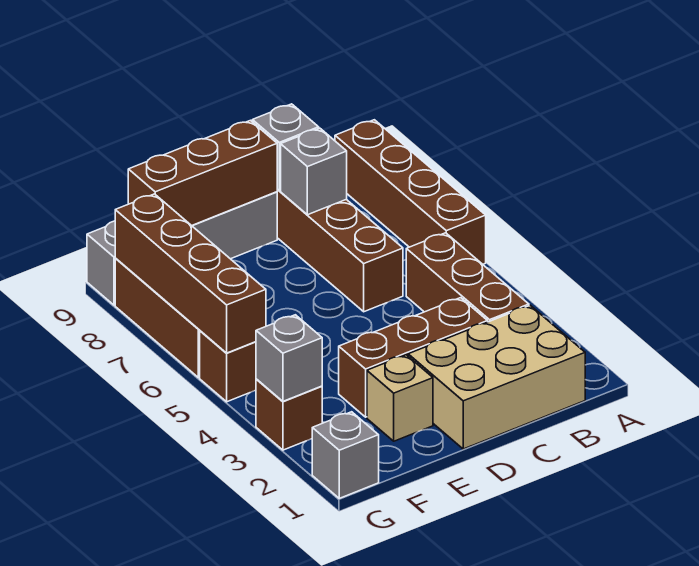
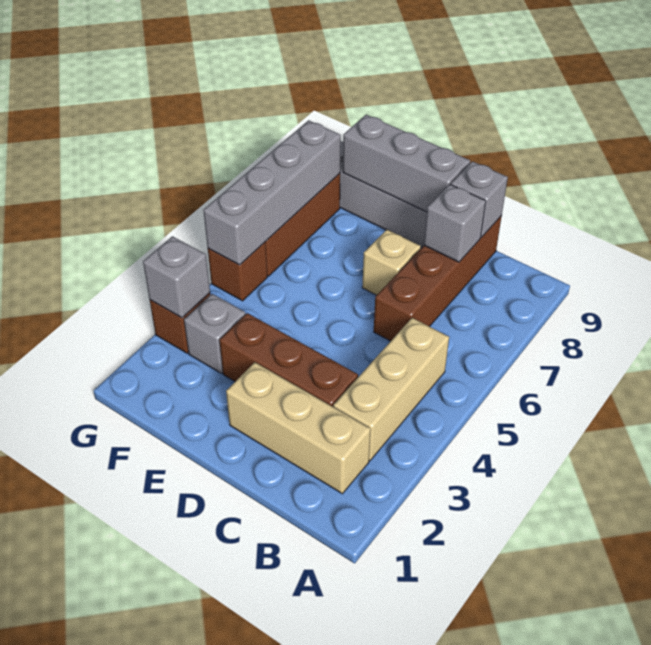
brown brick A6:A9 level 1 -> none
tan brick B1:D2 level 1 -> tan brick B2:D2 level 1
brown brick B3:B5 level 1 -> tan brick B3:B5 level 1
brown brick D9:F9 level 2 -> grey brick D9:F9 level 2
tan brick E2 level 1 -> tan brick D7 level 1
grey brick G1 level 1 -> grey brick F3 level 1
brown brick G5:G8 level 2 -> grey brick G5:G8 level 2

